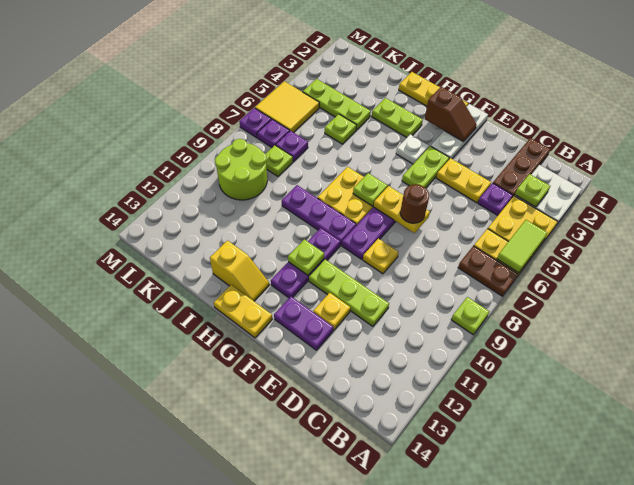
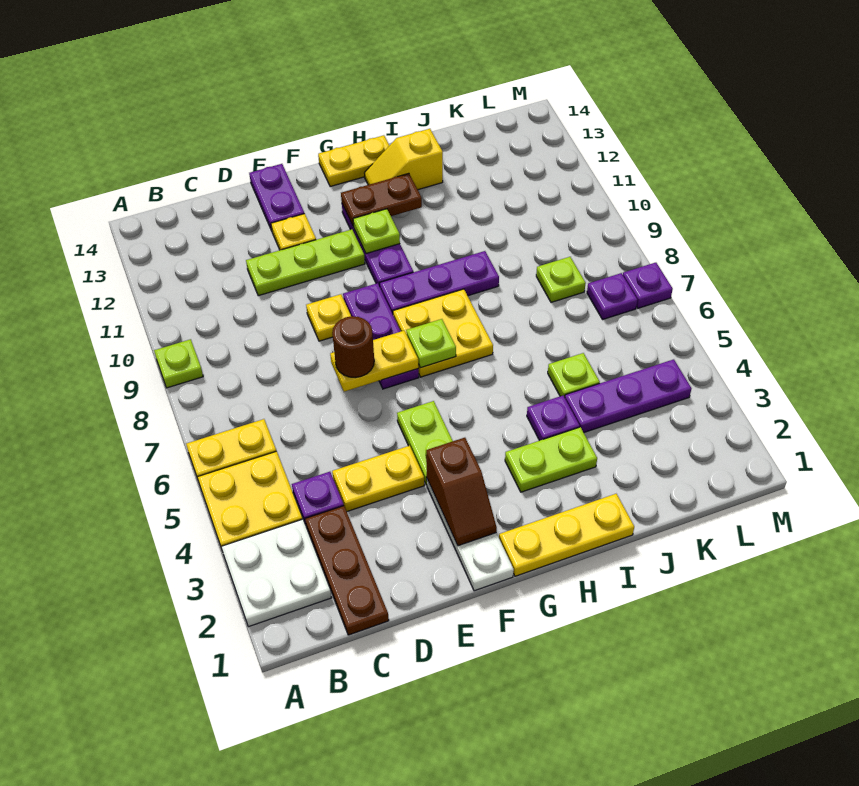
lime tile A5:A6 level 2 -> none
brown plate A7:B7 level 1 -> brown plate G12:H12 level 2
lime plate B3 level 2 -> none
purple plate E13:F13 level 1 -> purple plate E13:E14 level 1
brown slope F2:G2 level 2 top G -> brown slope F2:F3 level 2 top 3
white plate G4 level 1 -> none
lime plate J4:L4 level 1 -> purple plate J4:L4 level 1
purple plate K7 level 1 -> purple plate I4 level 1
lime round brick K9:L10 level 1 -> none
yellow tile L5:M6 level 1 -> none

